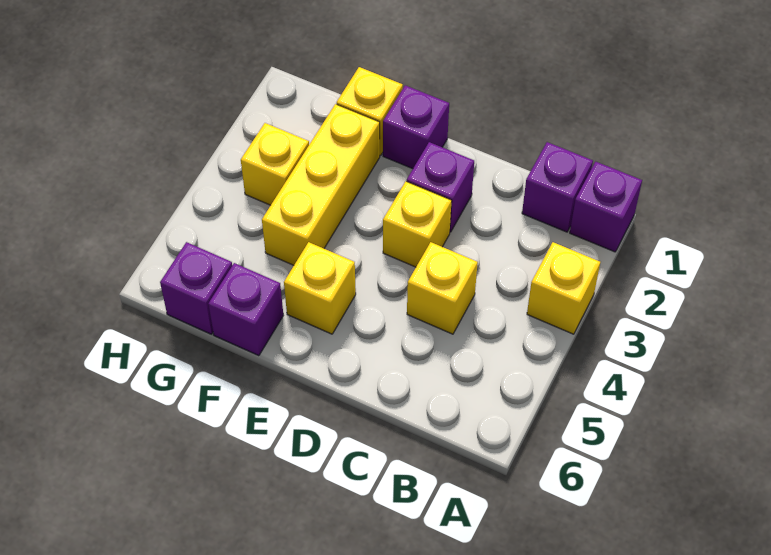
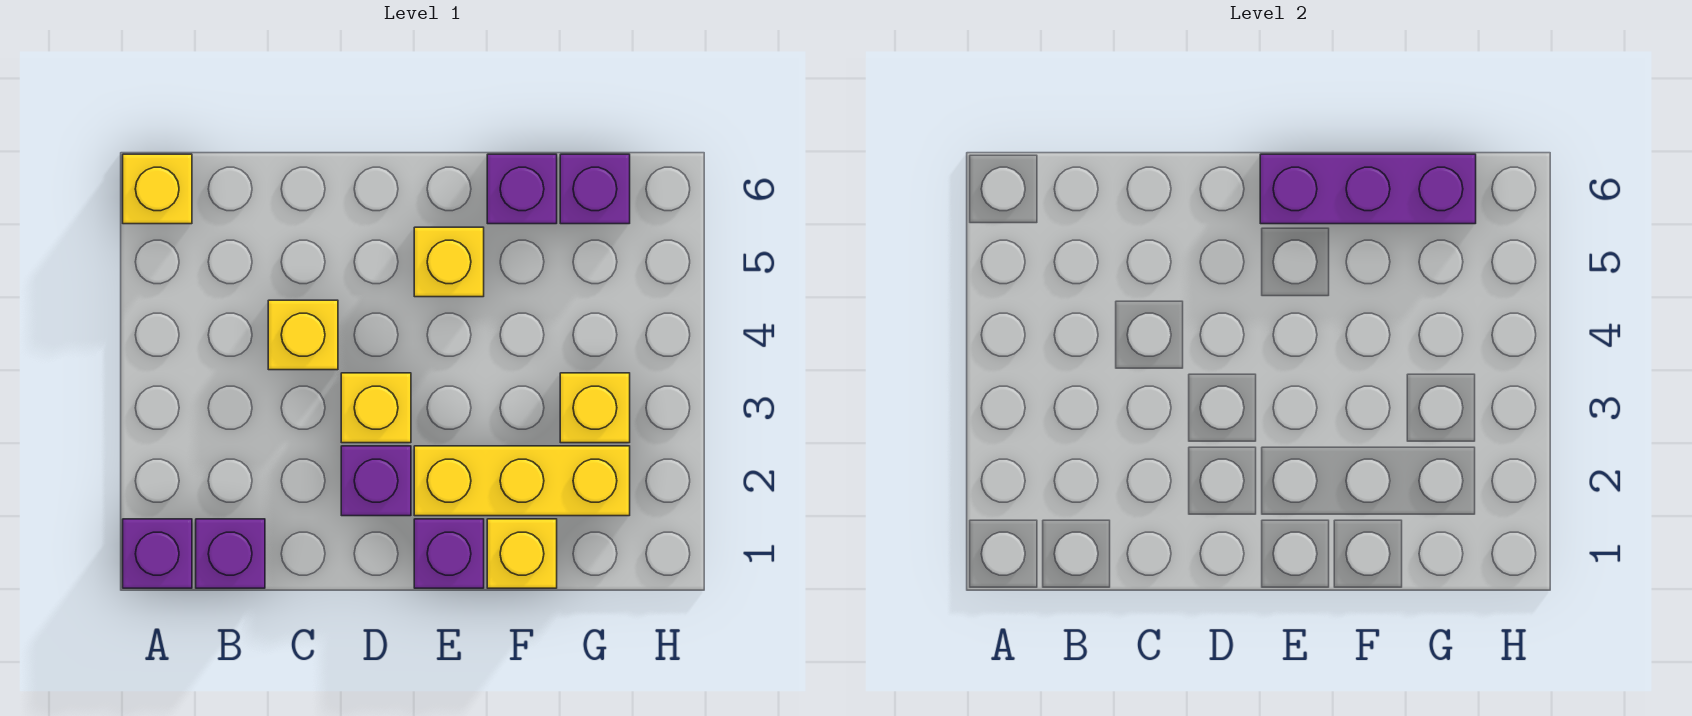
yellow brick A3 level 1 -> yellow brick A6 level 1
none -> purple brick E6:G6 level 2
yellow brick F2:F4 level 1 -> yellow brick E2:G2 level 1

